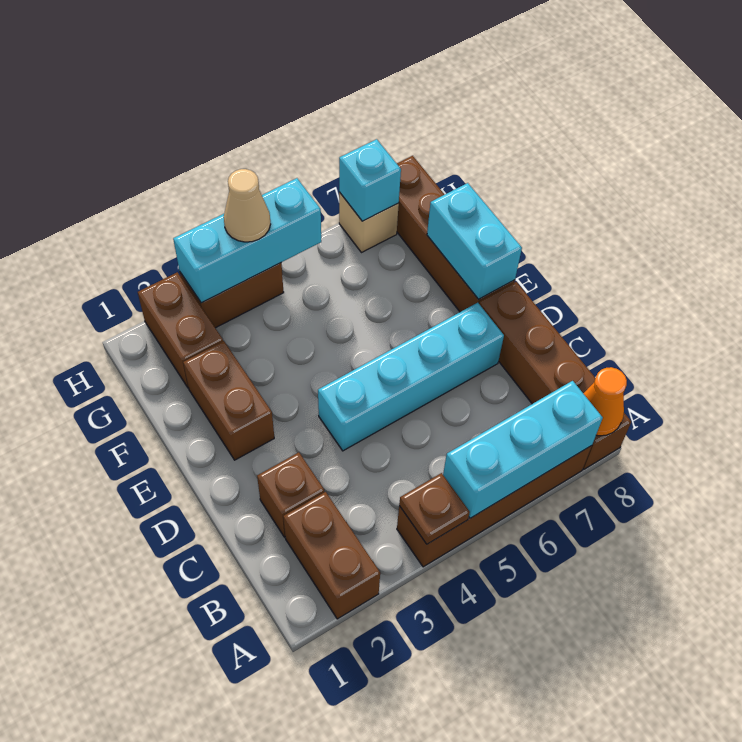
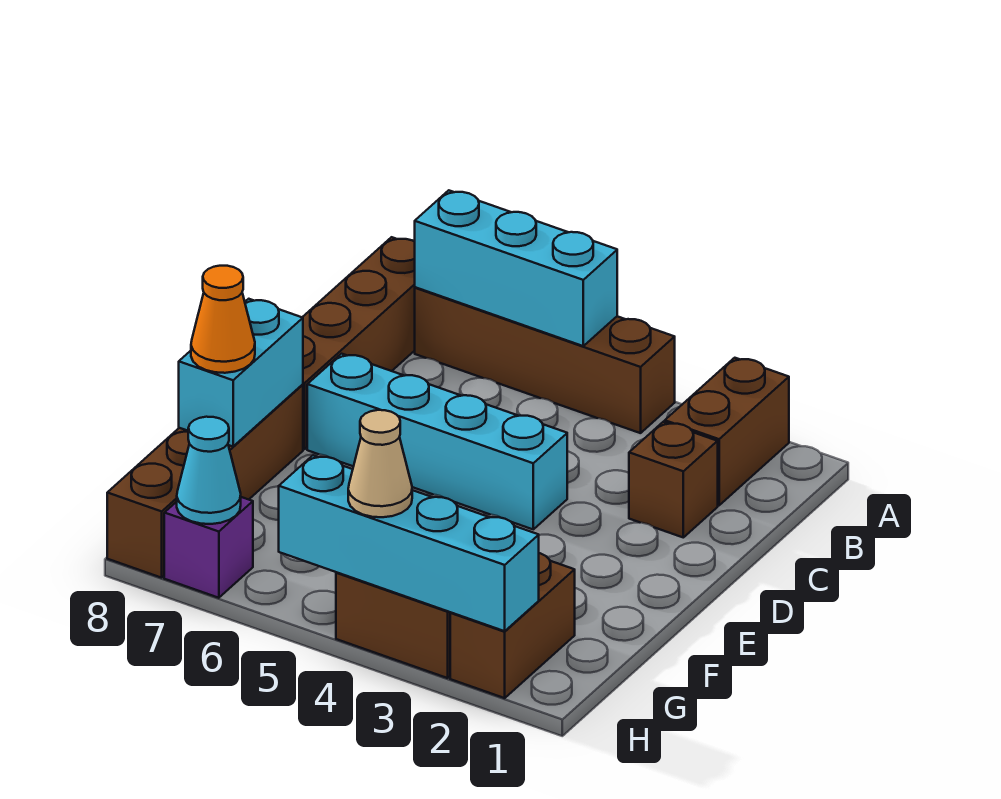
brown plate A4 level 2 -> none
orange cone A8 level 2 -> orange cone F8 level 3
brown brick E2:F2 level 1 -> none
cyan brick H3:H5 level 2 -> cyan brick H2:H5 level 2
tan brick H7 level 1 -> purple brick H7 level 1
cyan brick H7 level 2 -> cyan cone H7 level 2

